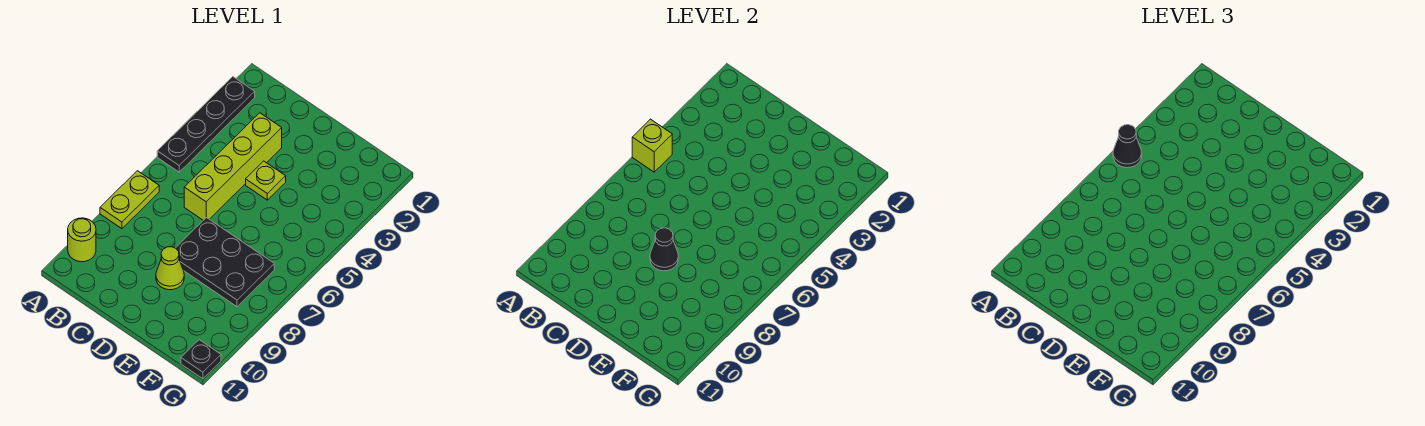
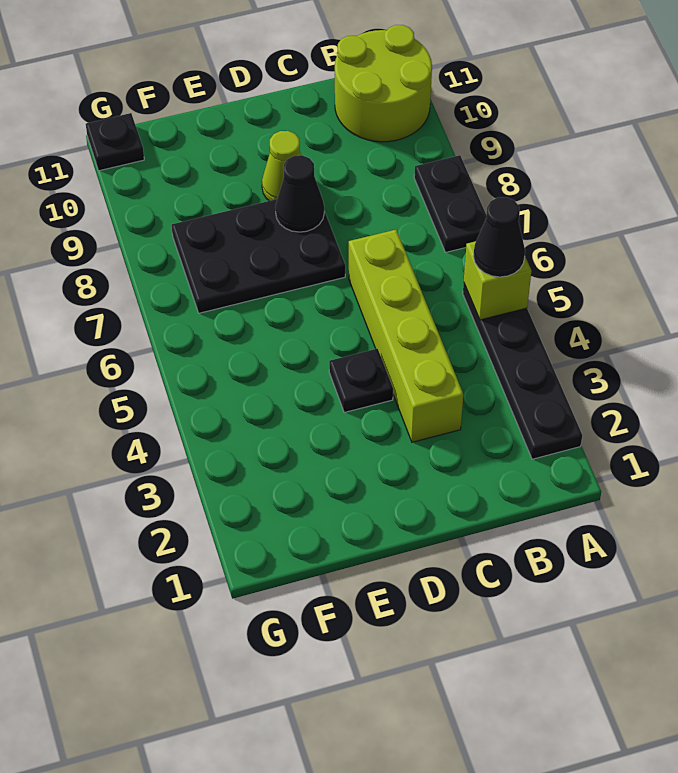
lime plate A7:A8 level 1 -> black plate A7:A8 level 1
lime round brick A10 level 1 -> lime round brick A10:B11 level 1
lime plate D4 level 1 -> black plate D4 level 1

